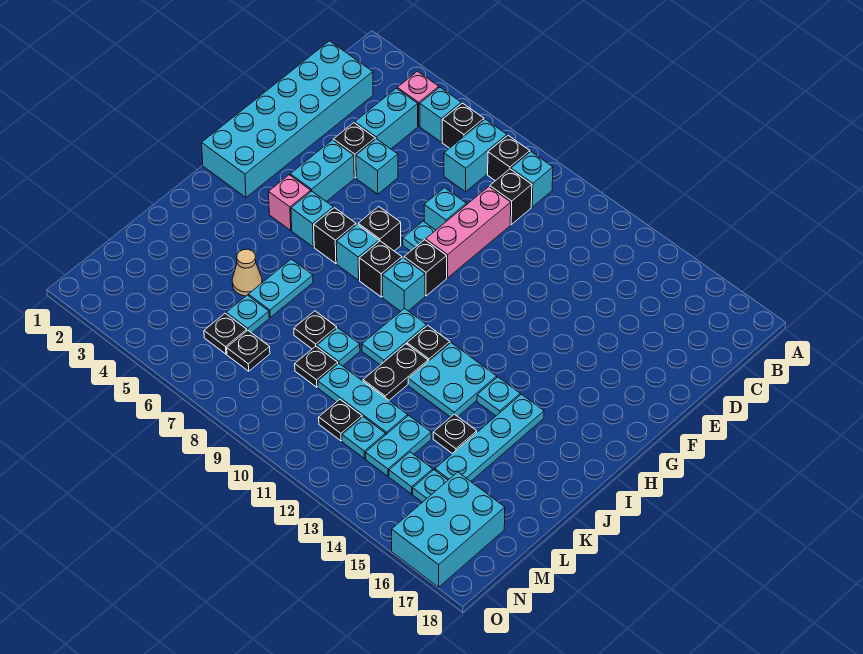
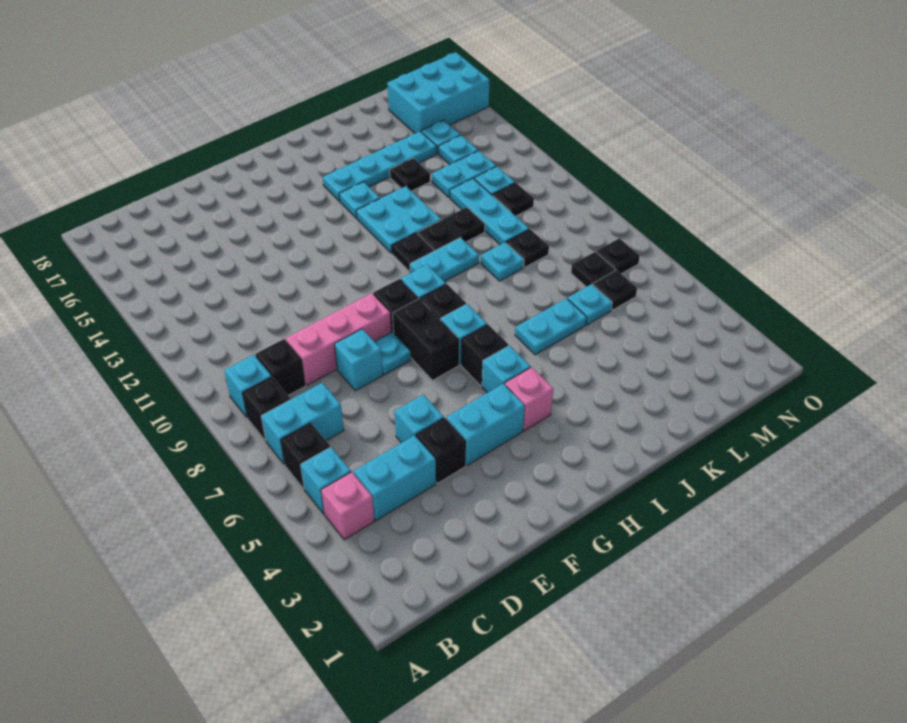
cyan brick C1:H2 level 1 -> none
black brick G7 level 1 -> black brick G7:G8 level 1
tan cone K5 level 1 -> none
black plate K8 level 1 -> black plate N7 level 1

